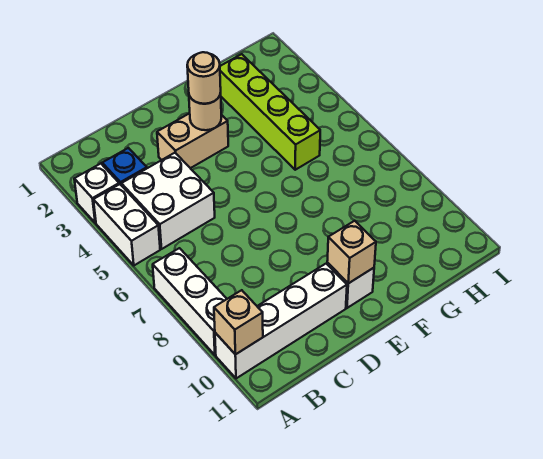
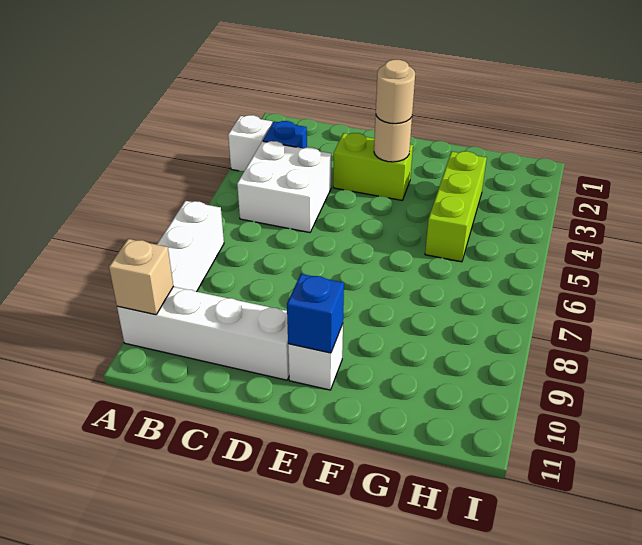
white brick A4:A5 level 1 -> none
tan brick D3:E3 level 1 -> lime brick D3:E3 level 1
tan brick E10 level 2 -> blue brick E10 level 2
lime brick G2:G5 level 1 -> lime brick G3:G5 level 1

